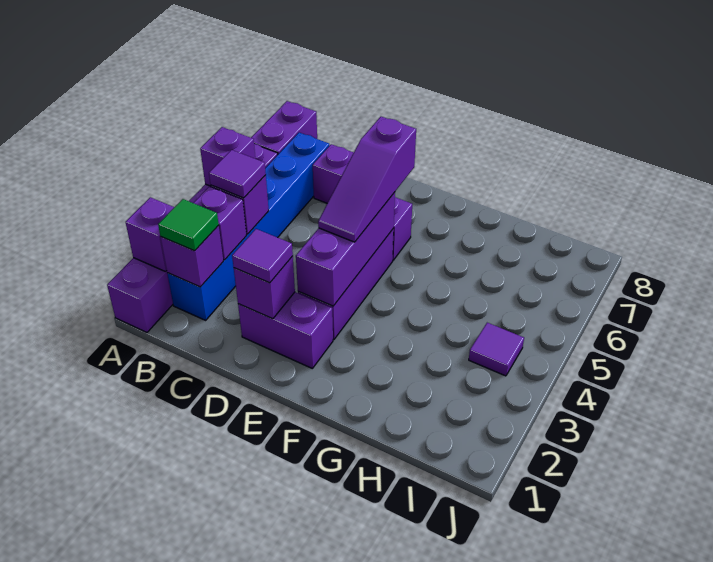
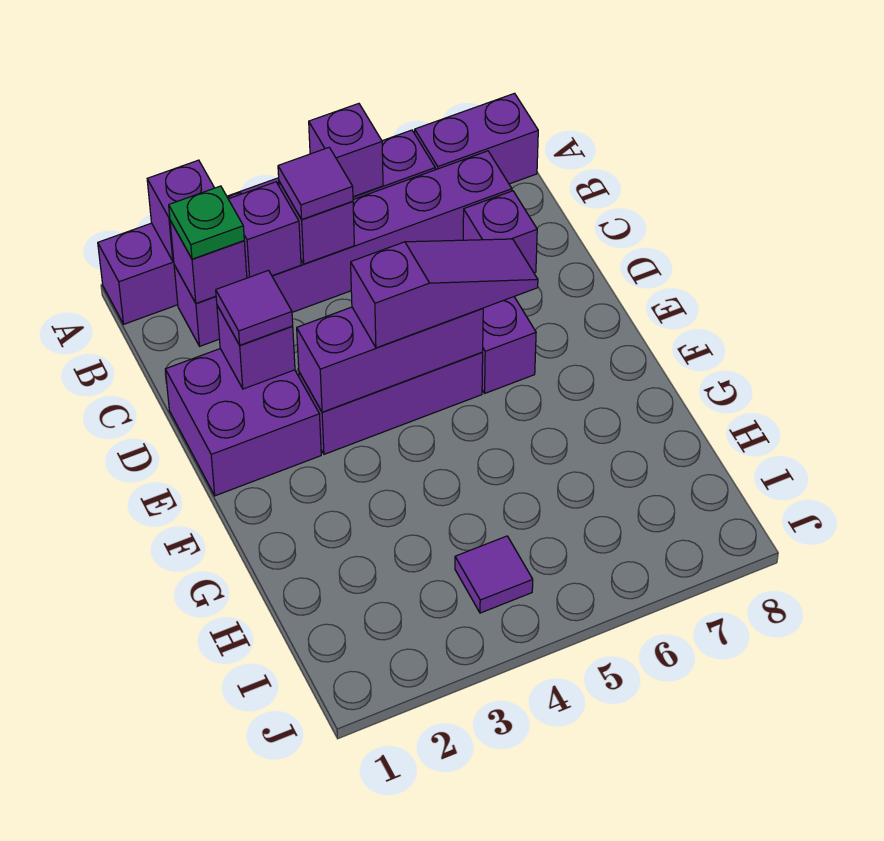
blue brick B2:B7 level 1 -> purple brick B2:B7 level 1
green tile B2 level 3 -> green plate B2 level 3
purple brick D2:E2 level 1 -> purple brick D1:E2 level 1
purple slope E4:E6 level 3 top 6 -> purple slope E4:E6 level 3 top 4

